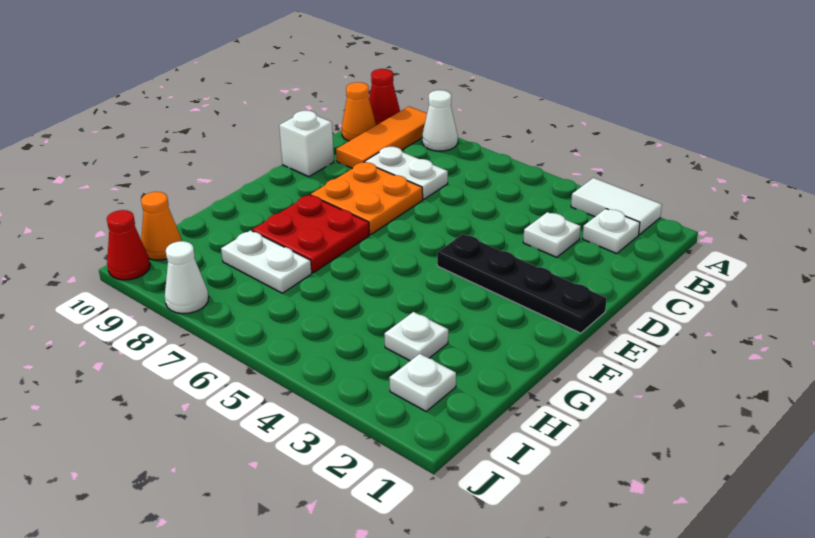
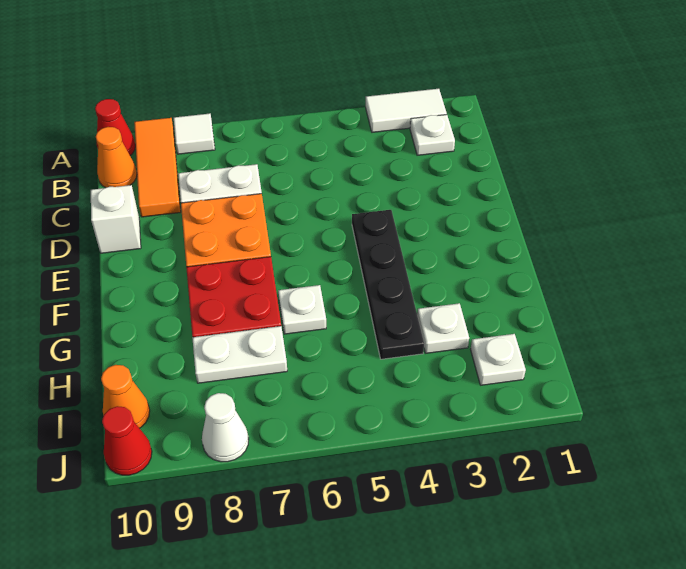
white cone A8 level 1 -> white tile A8 level 1
white plate C3 level 1 -> white plate G6 level 1
black plate E1:E4 level 1 -> black plate E4:H4 level 1

